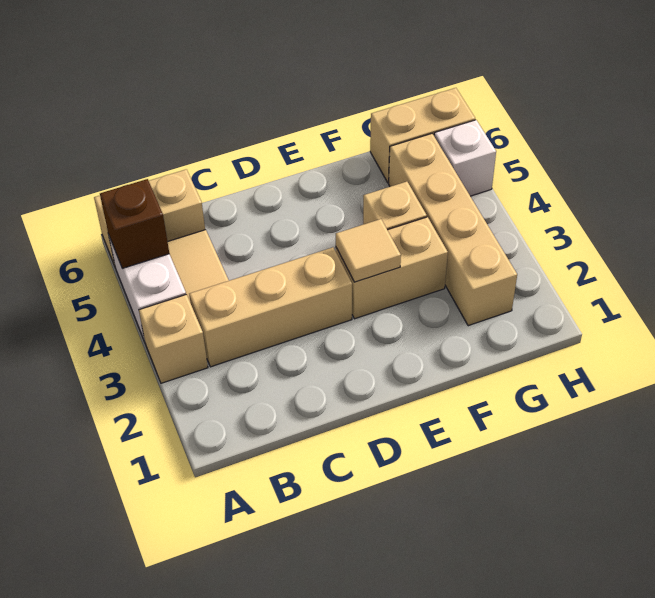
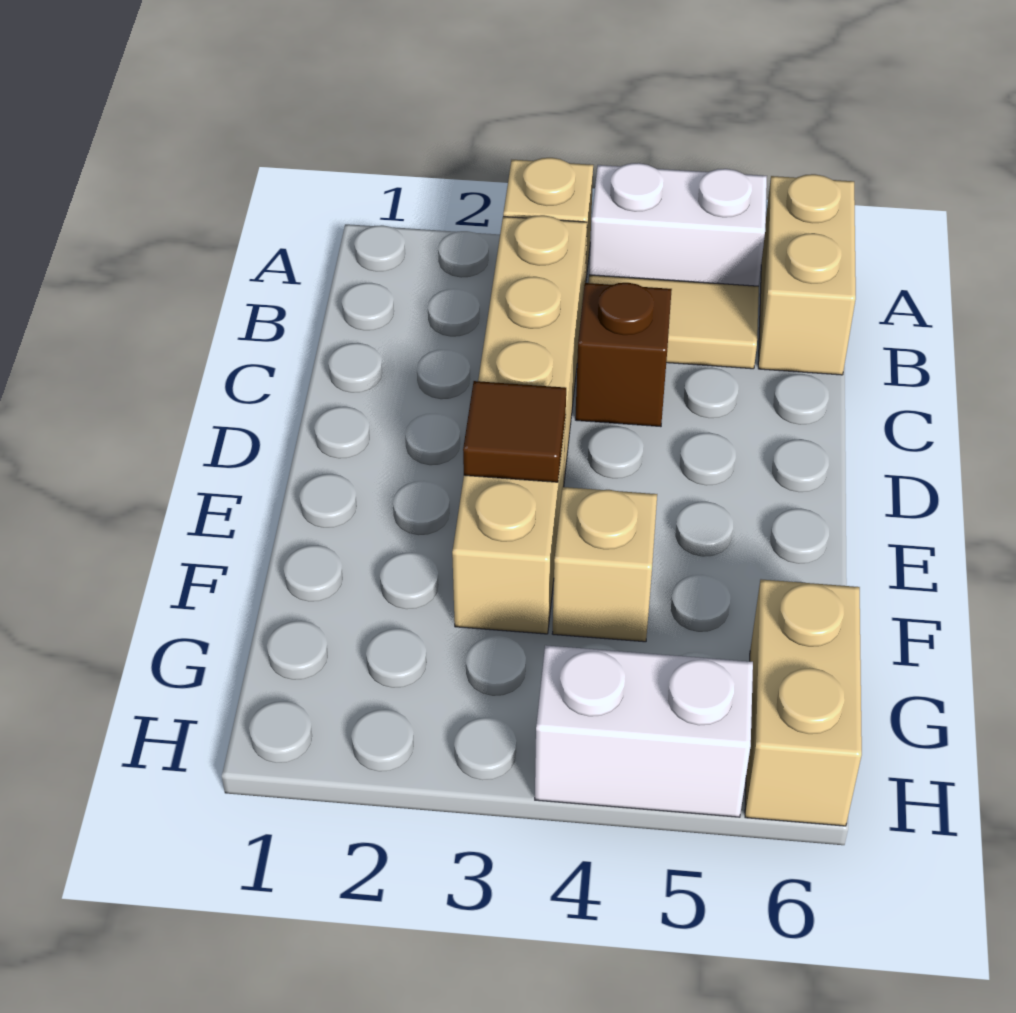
brown brick A5 level 2 -> brown brick C4 level 1
tan tile E3 level 2 -> brown tile E3 level 2
tan brick G2:G5 level 1 -> none
white brick H5 level 1 -> white brick H4:H5 level 1

